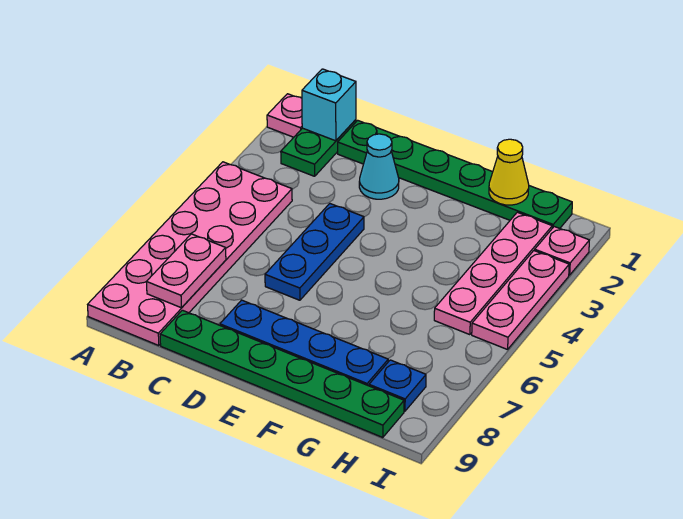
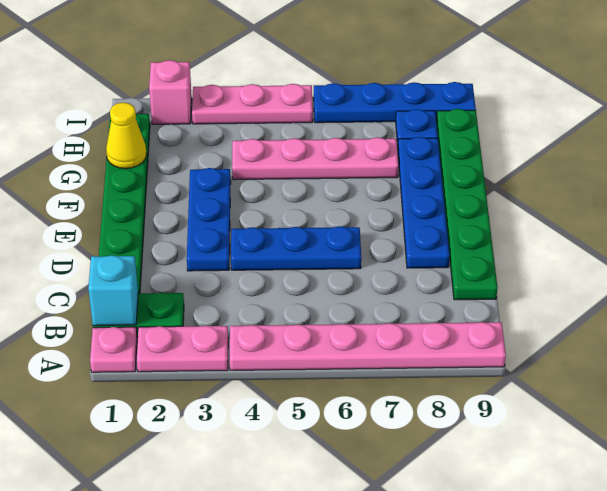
pink plate A4:B9 level 1 -> pink plate A4:A9 level 1
pink plate B7:B8 level 2 -> pink plate A2:A3 level 1
cyan cone D2 level 1 -> none
none -> blue plate D3:F3 level 1
pink plate H2:H5 level 1 -> pink plate G4:G7 level 1
pink plate I2 level 1 -> pink brick I2 level 1
none -> blue plate I6:I9 level 1

